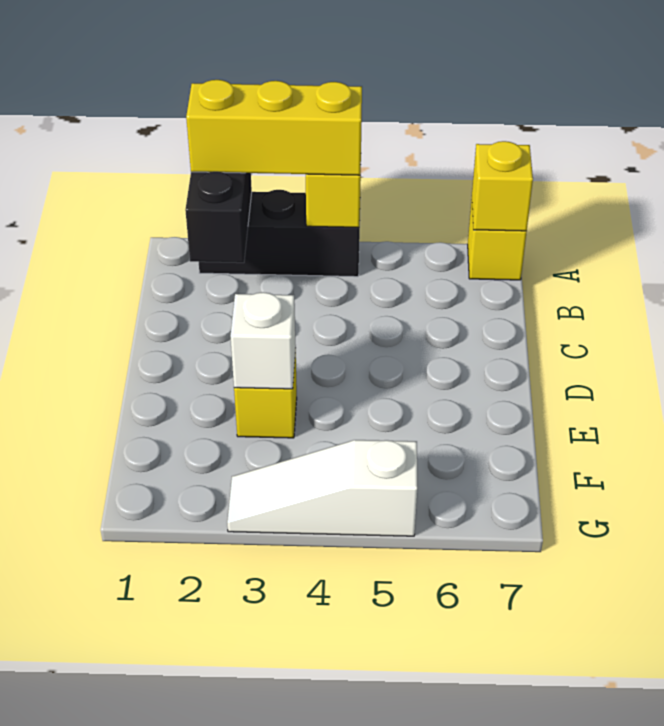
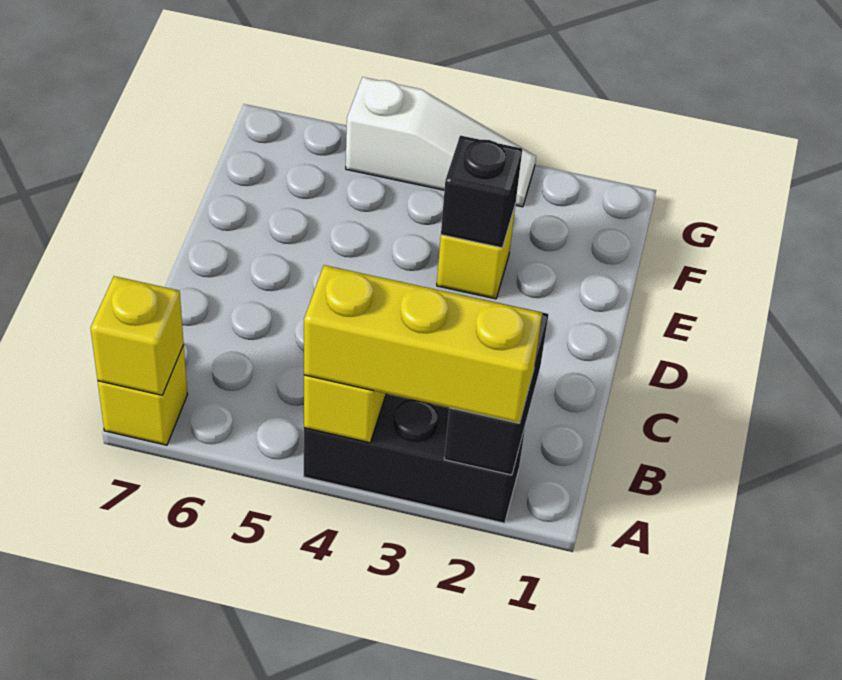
white brick E3 level 2 -> black brick E3 level 2

